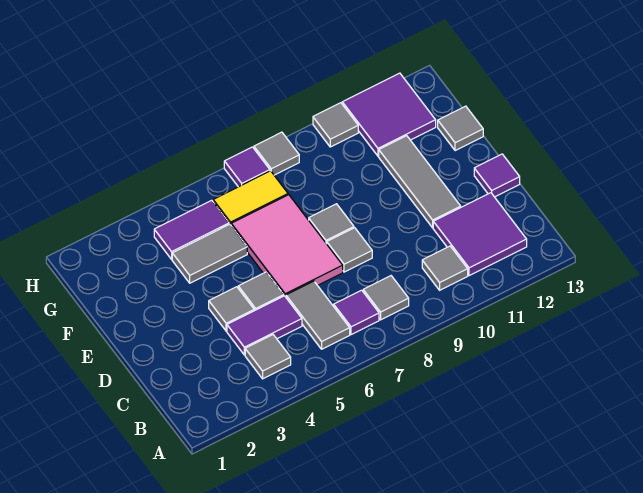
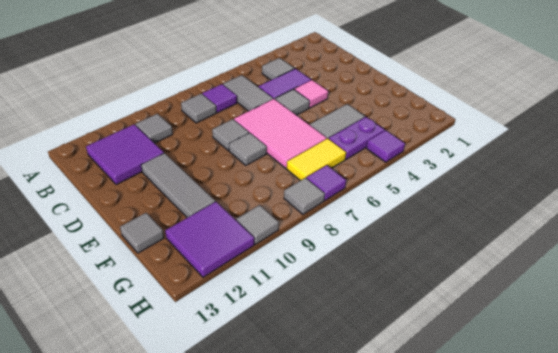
grey tile D4 level 1 -> pink tile D4 level 1
purple tile D13 level 1 -> purple tile H4 level 1
purple tile G4:G5 level 1 -> purple plate G4:G5 level 1

